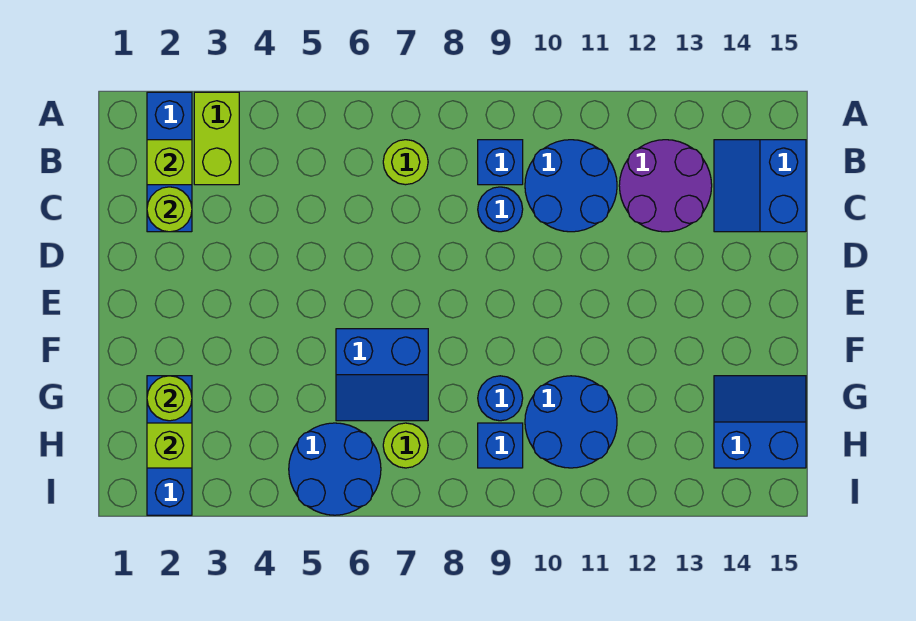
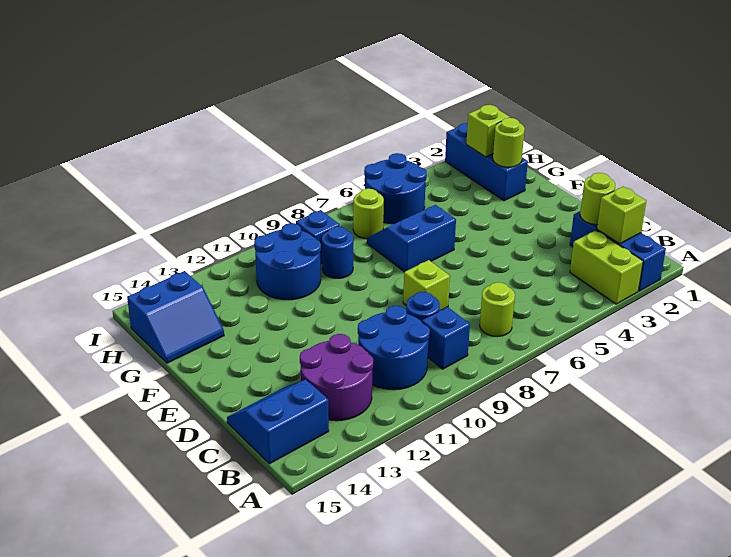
blue slope B14:C15 level 1 top 15 -> blue slope B14:C15 level 1 top B
none -> lime brick D8 level 1

